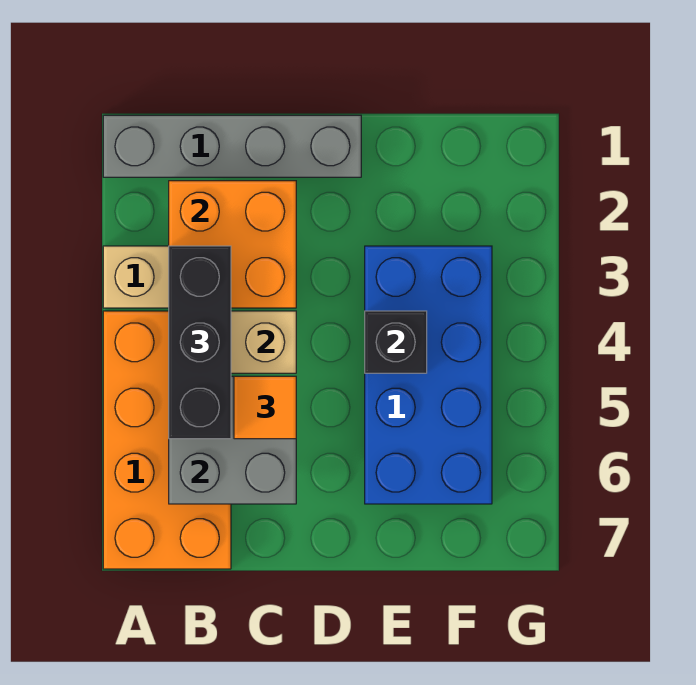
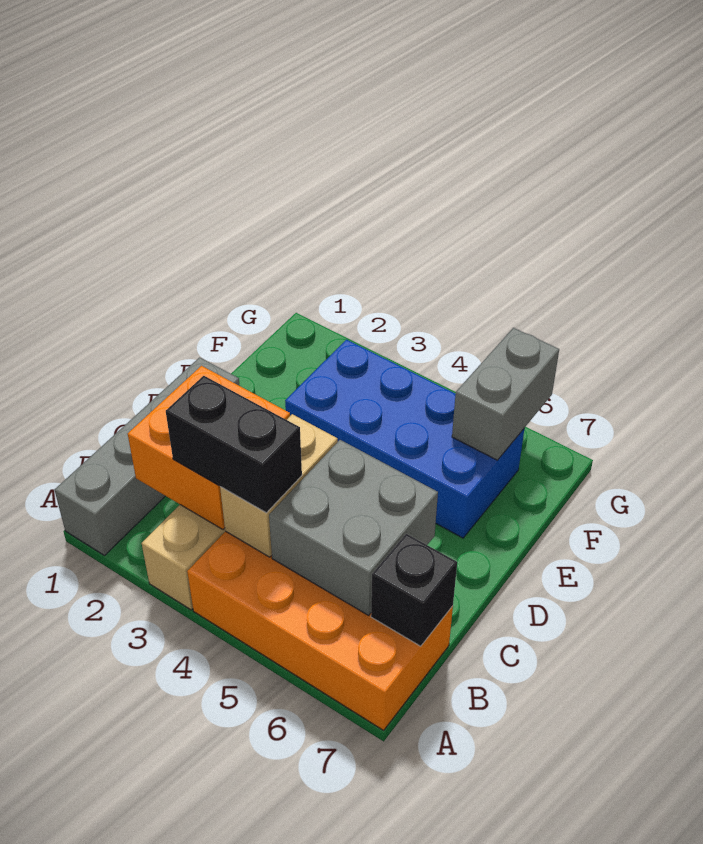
black brick B3:B5 level 3 -> black brick B3:B4 level 3
orange tile C5 level 3 -> none
black brick E4 level 2 -> black brick B7 level 2
none -> grey brick F6:G6 level 2

